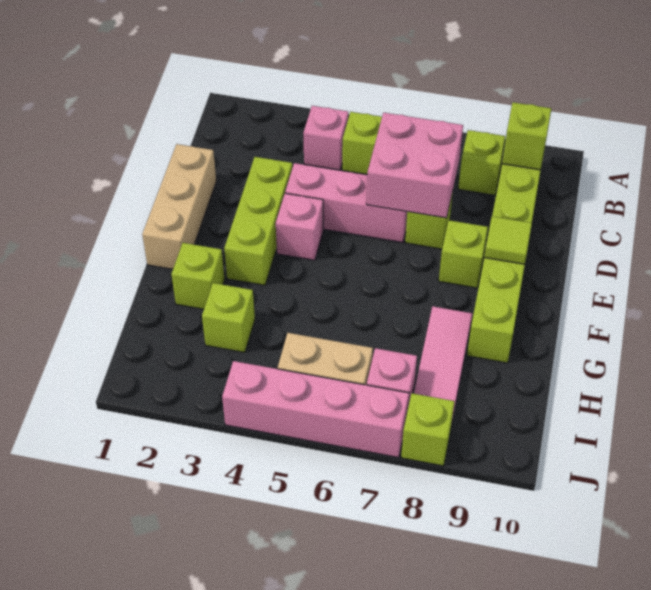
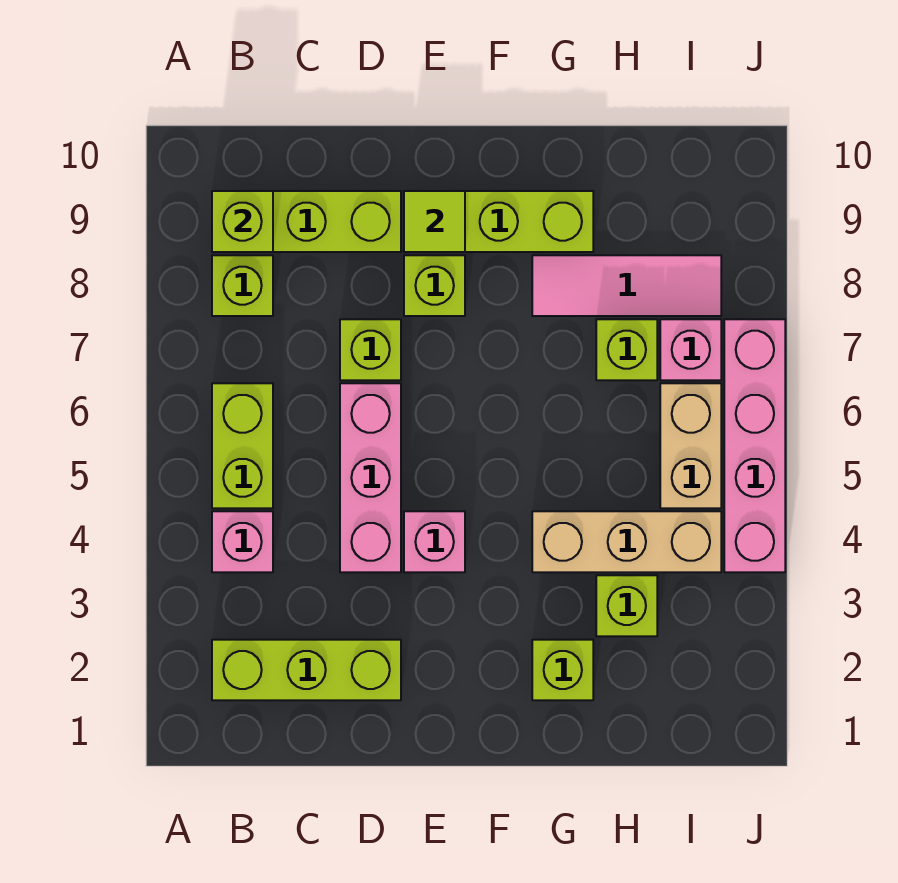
pink brick C6:D7 level 2 -> none
tan brick D1:F1 level 1 -> tan brick G4:I4 level 1
lime brick D3:F3 level 1 -> lime brick B2:D2 level 1
lime brick J8 level 1 -> lime brick H7 level 1

